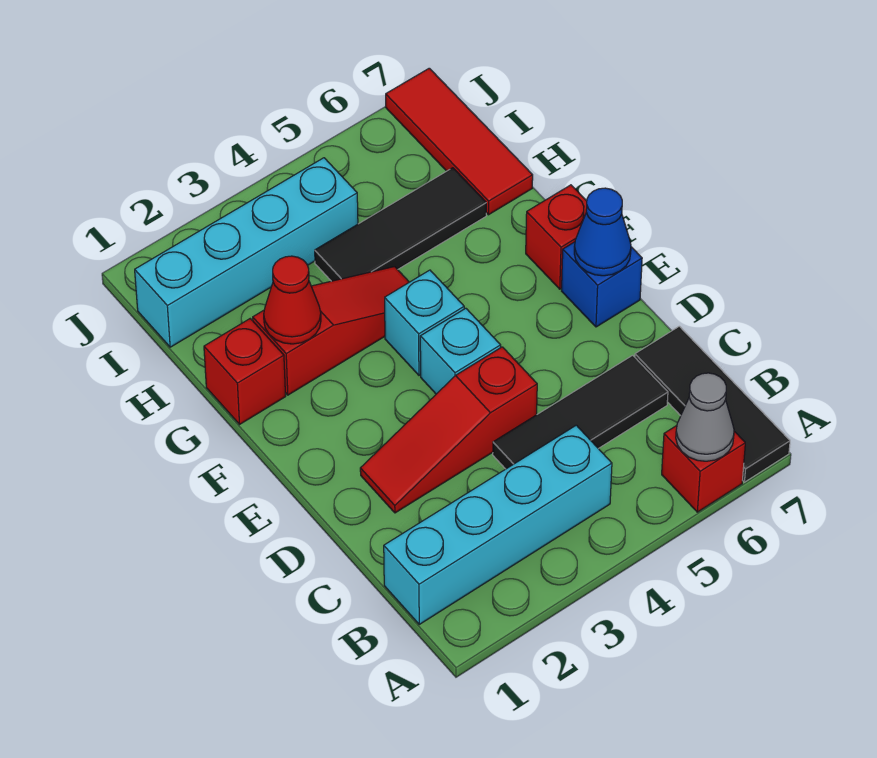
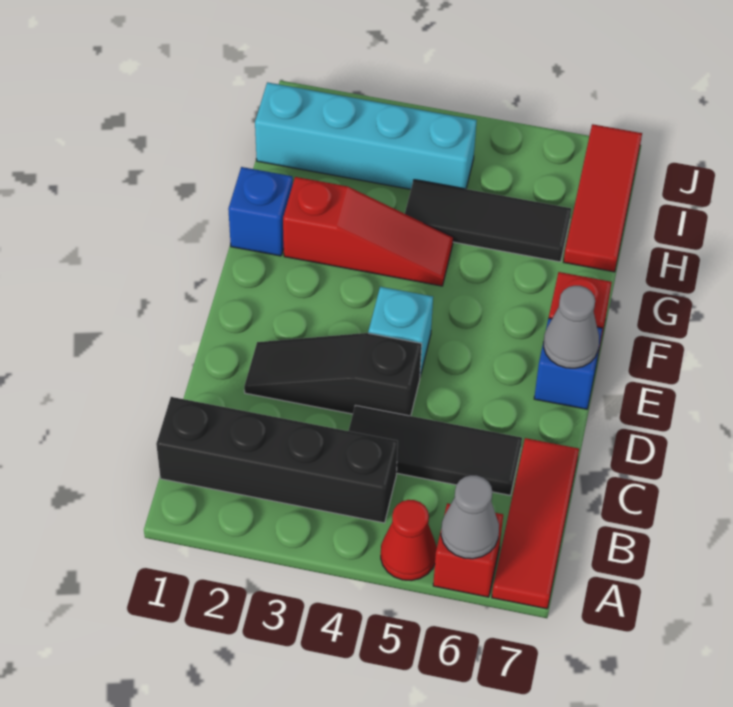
black tile A7:C7 level 1 -> red tile A7:C7 level 1
cyan brick B1:B4 level 1 -> black brick B1:B4 level 1
red slope D2:D4 level 1 top 4 -> black slope D2:D4 level 1 top 4
blue cone E7 level 2 -> grey cone E7 level 2
cyan brick F4 level 1 -> none
red brick G1 level 1 -> blue brick G1 level 1
red cone G2 level 2 -> red cone A5 level 1

